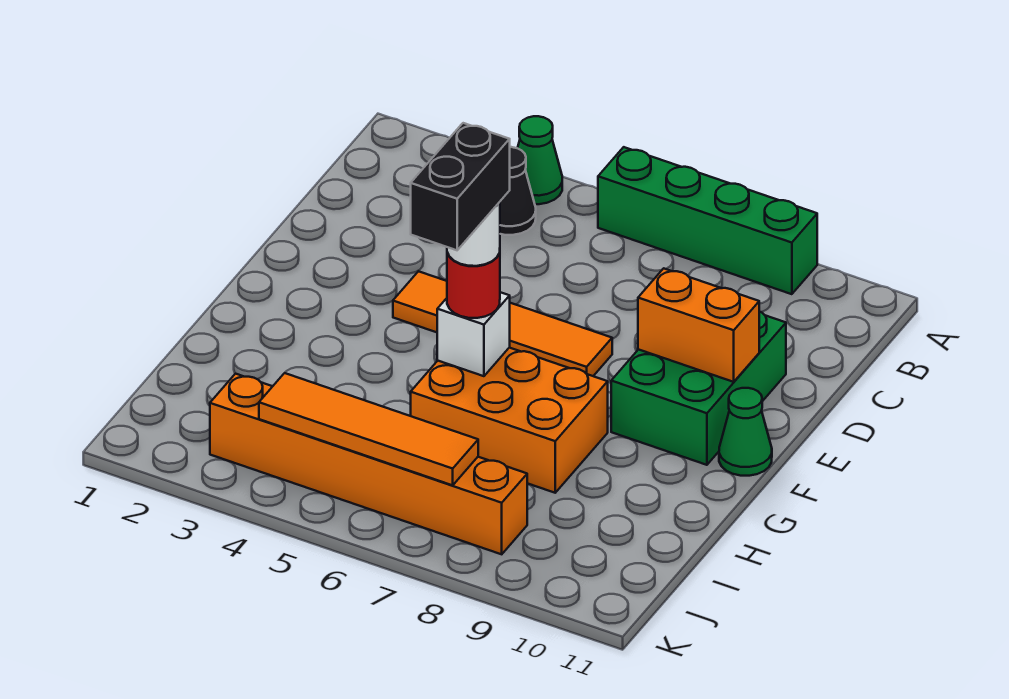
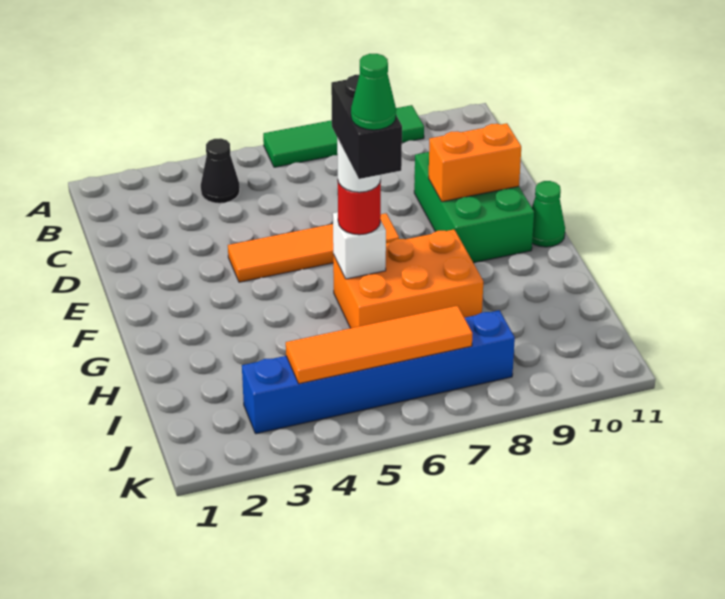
green cone A4 level 1 -> green cone H6 level 6
green brick A6:A9 level 1 -> green tile A6:A9 level 1
orange brick J3:J8 level 1 -> blue brick J3:J8 level 1

